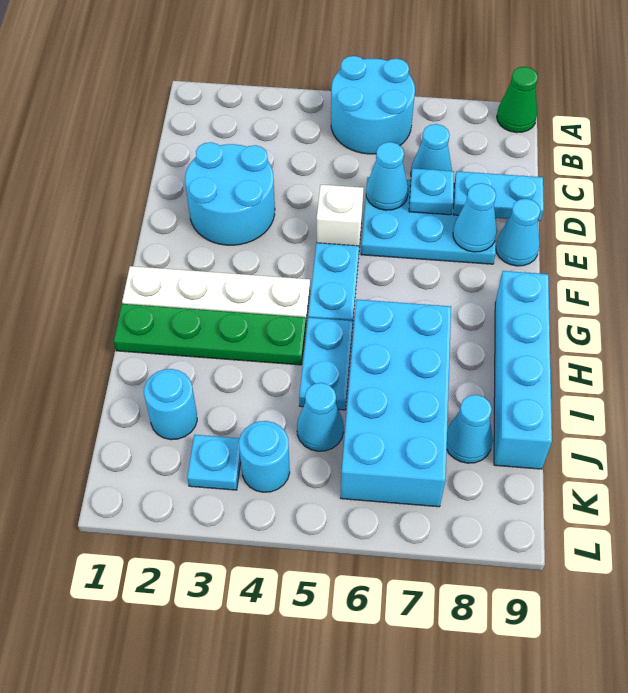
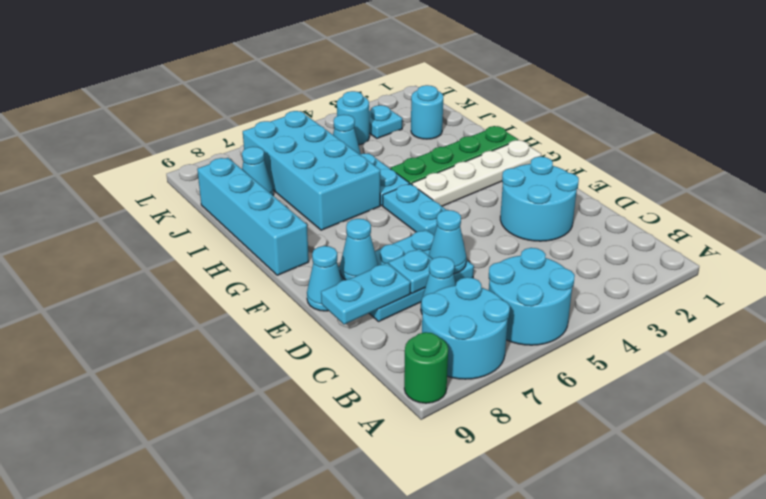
none -> cyan round brick A7:B8 level 1
green cone A9 level 1 -> green round brick A9 level 1
white brick E5 level 1 -> none

